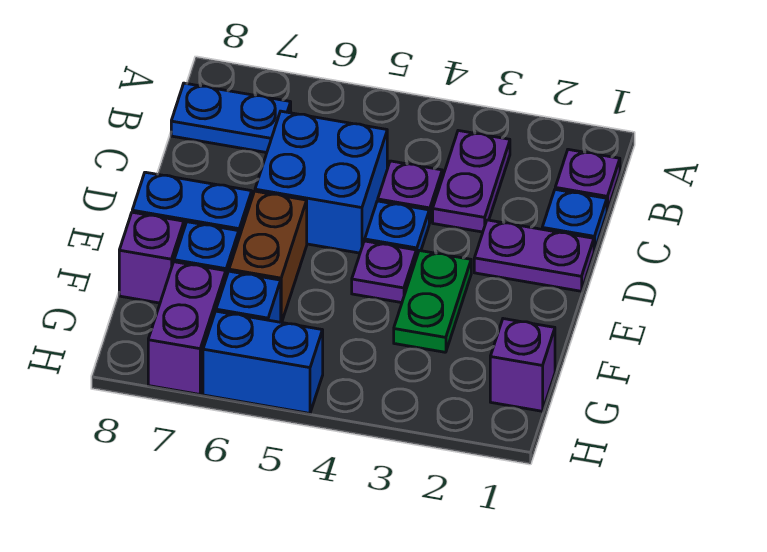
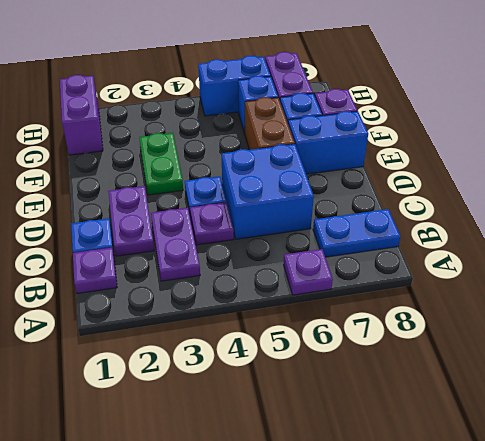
purple plate D1:D2 level 1 -> purple plate C2:D2 level 1
purple plate E4 level 1 -> purple plate A6 level 1
purple brick G1 level 1 -> purple brick G1:H1 level 1

